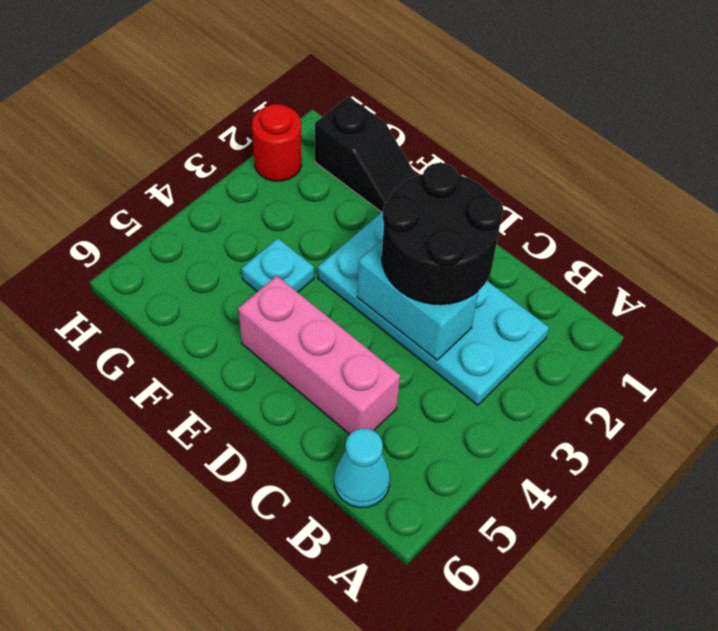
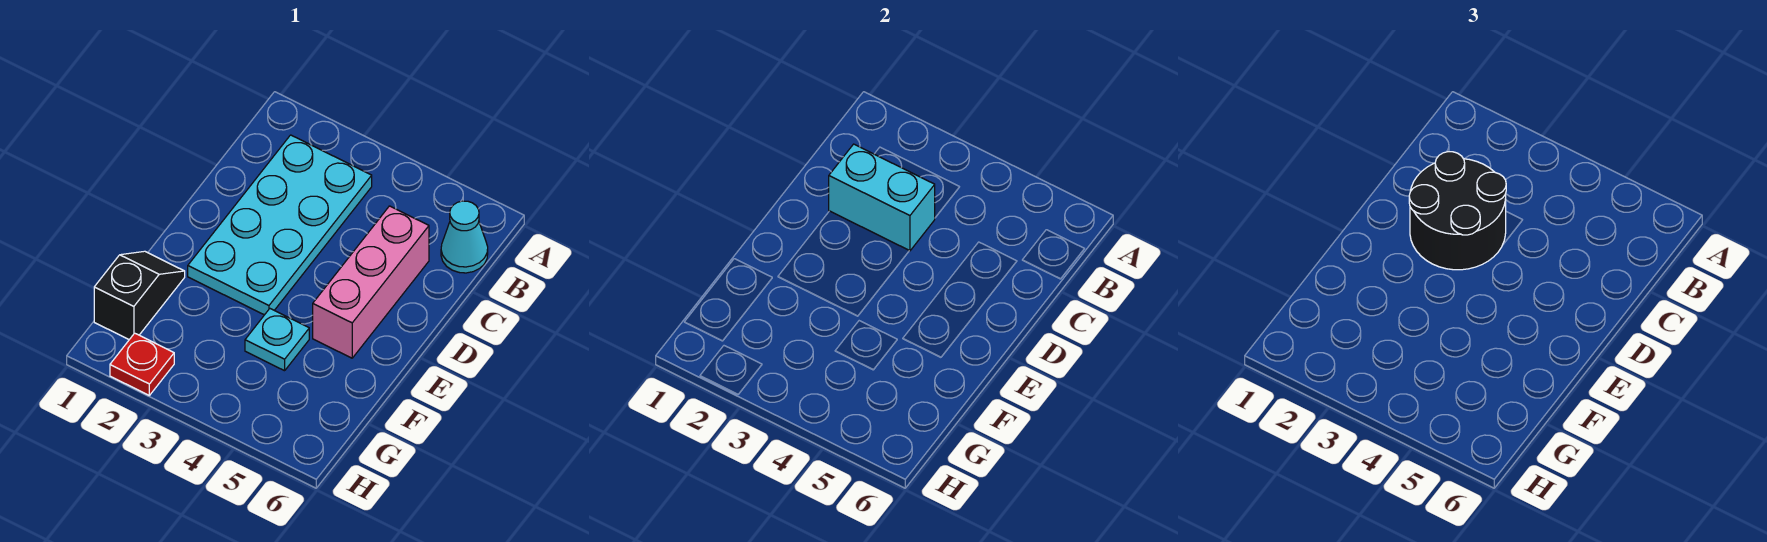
cyan brick C3:D3 level 2 -> cyan brick C2:C3 level 2
red round brick H2 level 1 -> red plate H2 level 1

